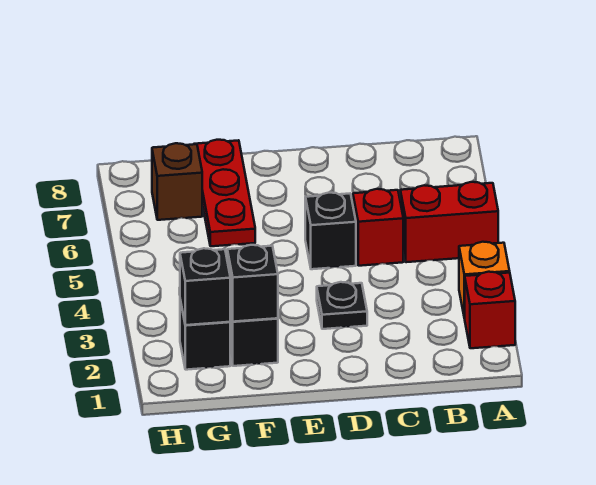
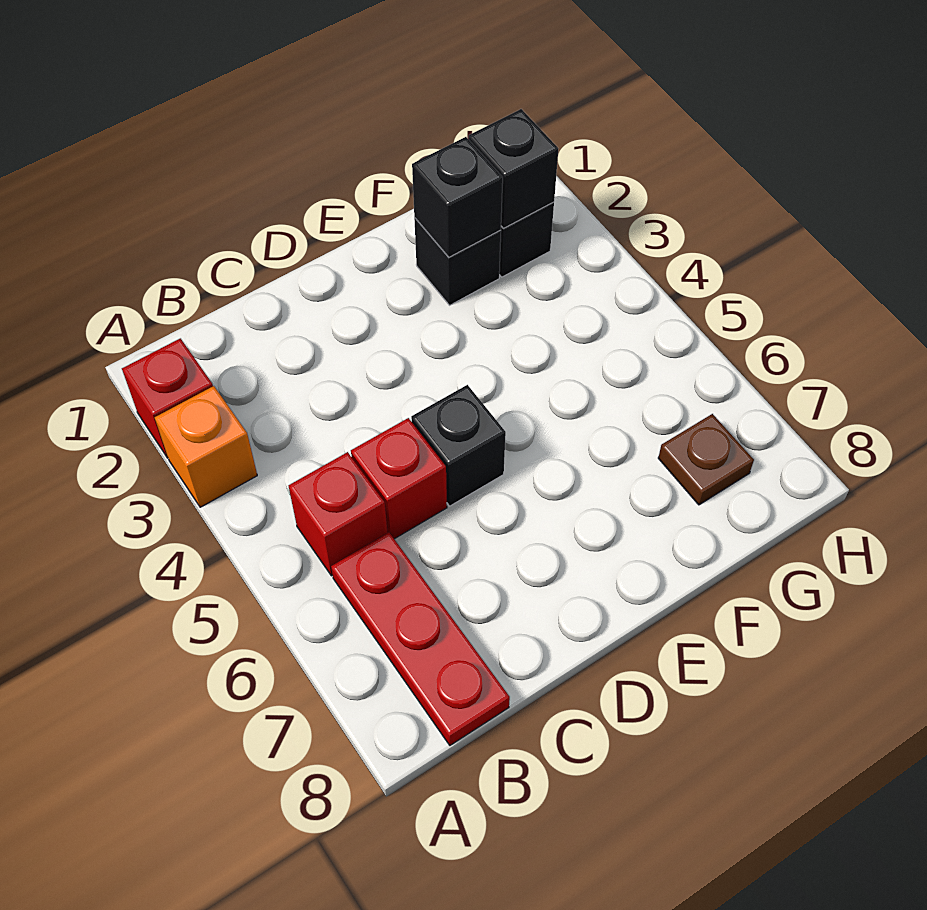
red brick A5:B5 level 1 -> red brick B5 level 1
black plate D3 level 1 -> none
red plate F6:F8 level 1 -> red plate B6:B8 level 1
brown brick G7 level 1 -> brown plate G7 level 1

